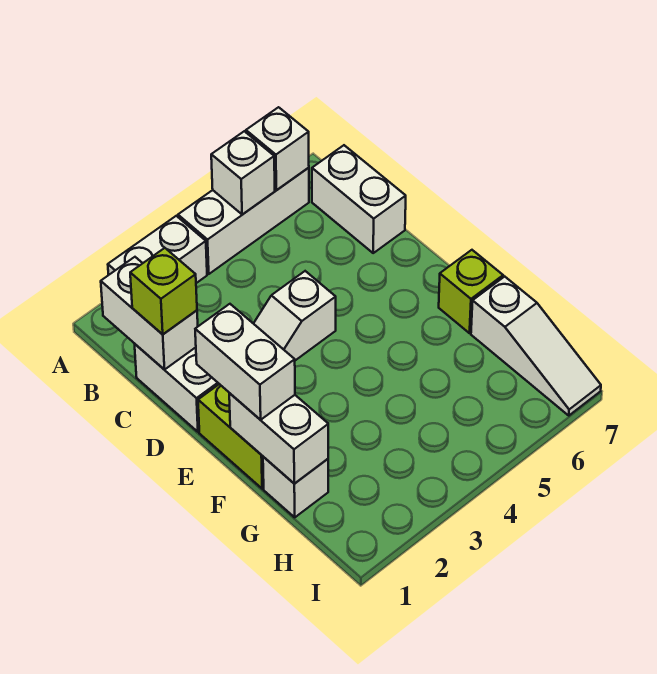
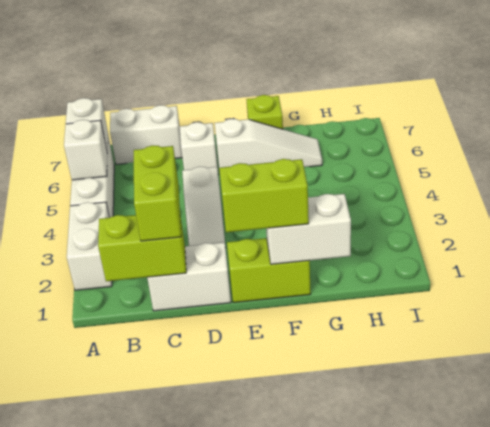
white brick B1:C1 level 2 -> lime brick B1:C1 level 2
lime brick C1 level 3 -> lime brick C1:C2 level 3
white brick E1:F1 level 3 -> lime brick E1:F1 level 3
white brick G1 level 1 -> white brick D6 level 1
white slope G7:I7 level 1 top G -> white slope E6:G6 level 1 top E

